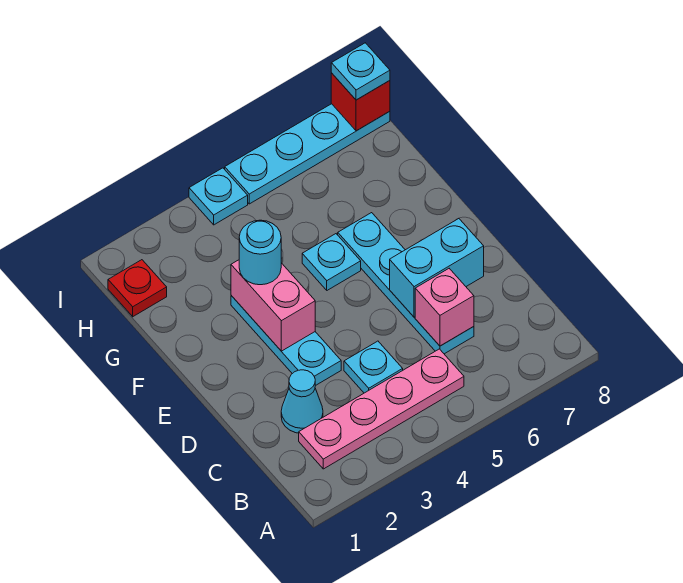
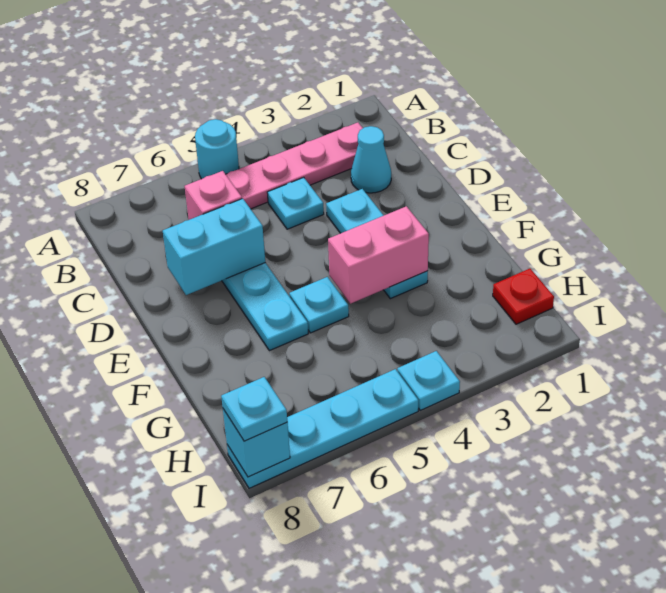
pink brick E3:F3 level 2 -> pink brick F3:F4 level 2
cyan round brick F3 level 3 -> cyan round brick A5 level 1
red brick I8 level 2 -> cyan brick I8 level 2

